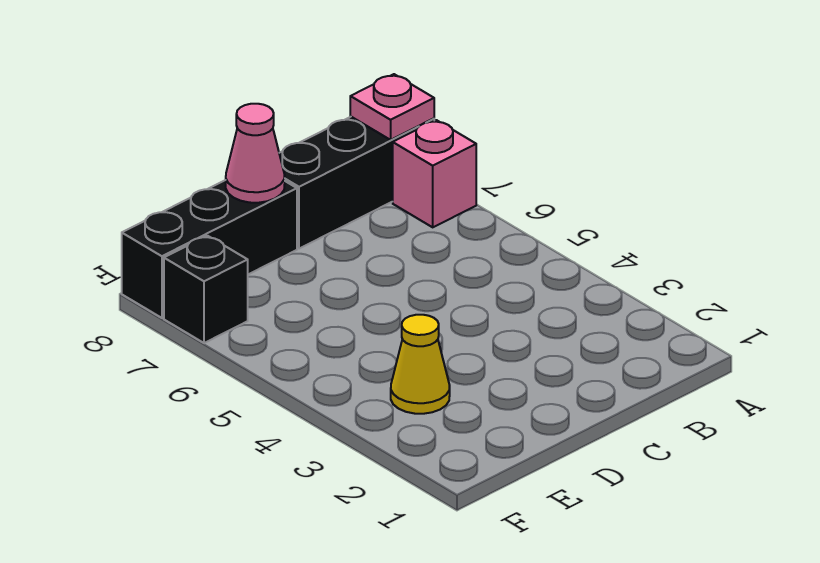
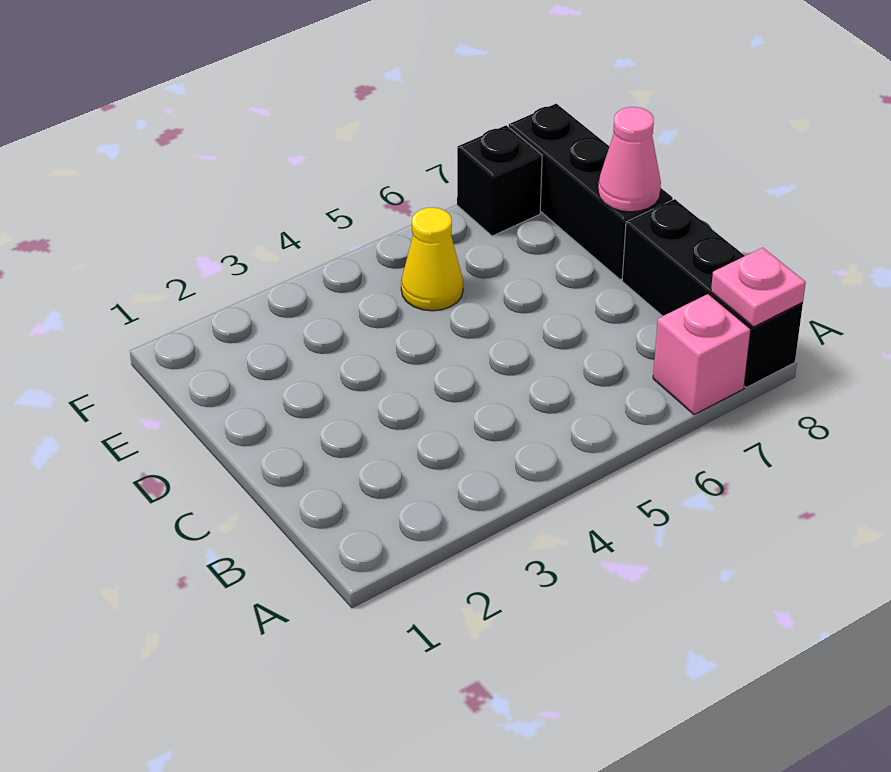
yellow cone E3 level 1 -> yellow cone E5 level 1

